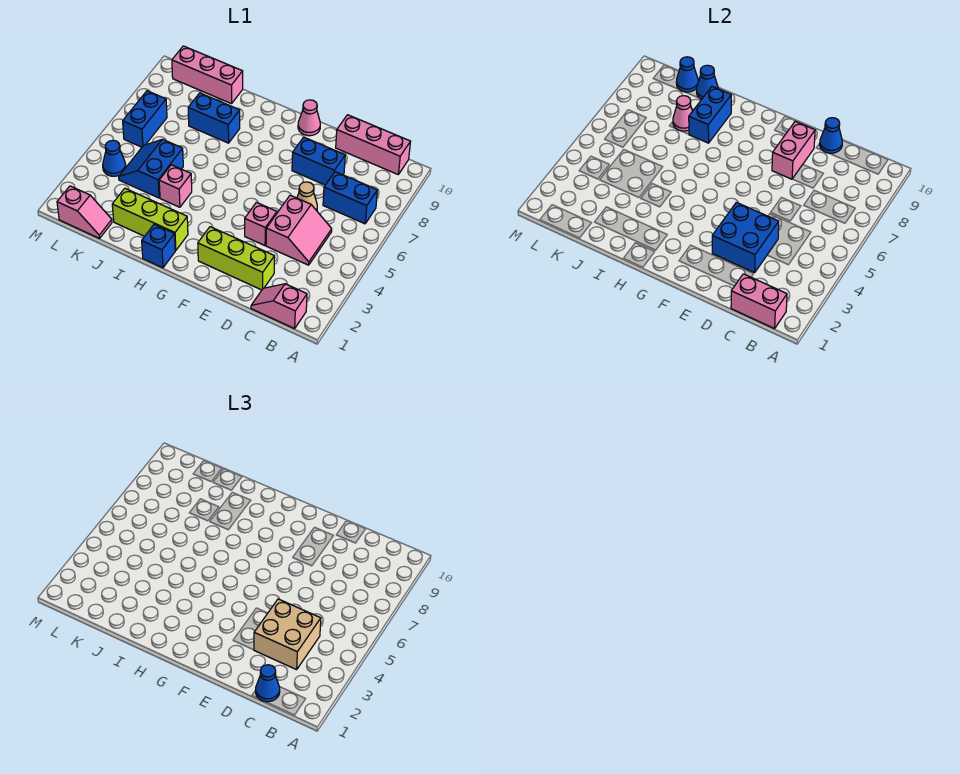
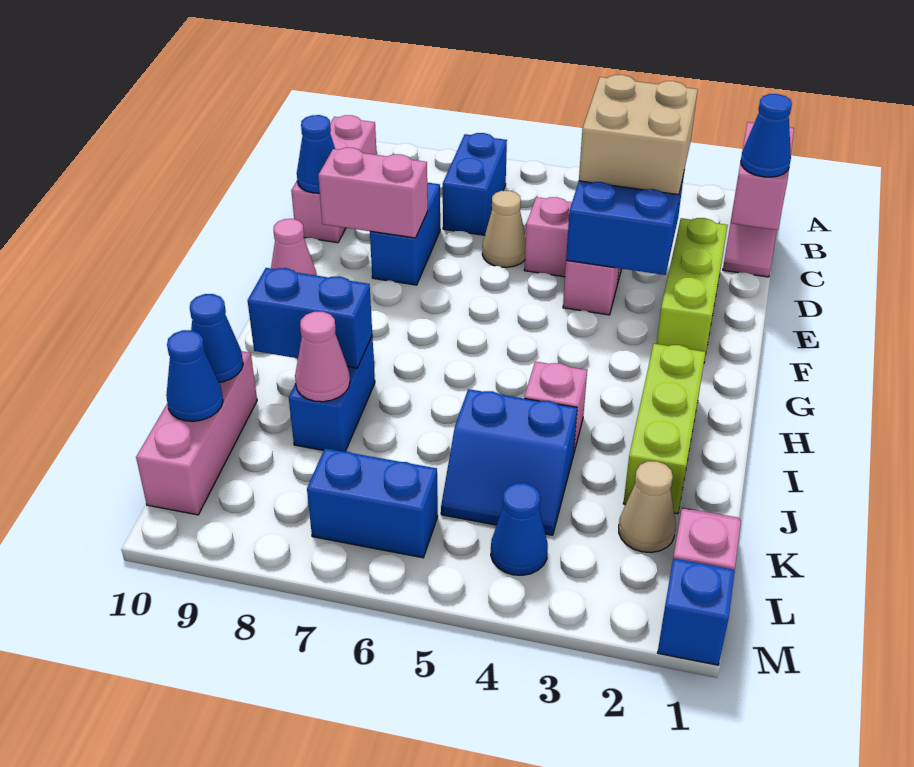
blue brick H1 level 1 -> blue brick M1 level 1
none -> tan cone K2 level 1

